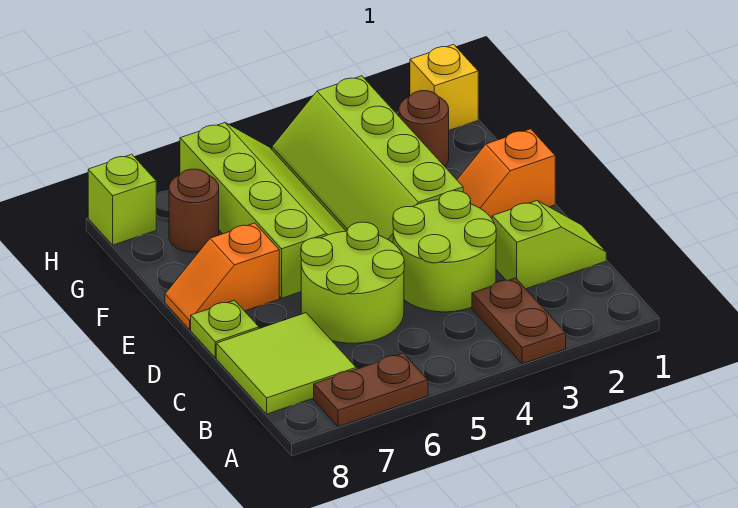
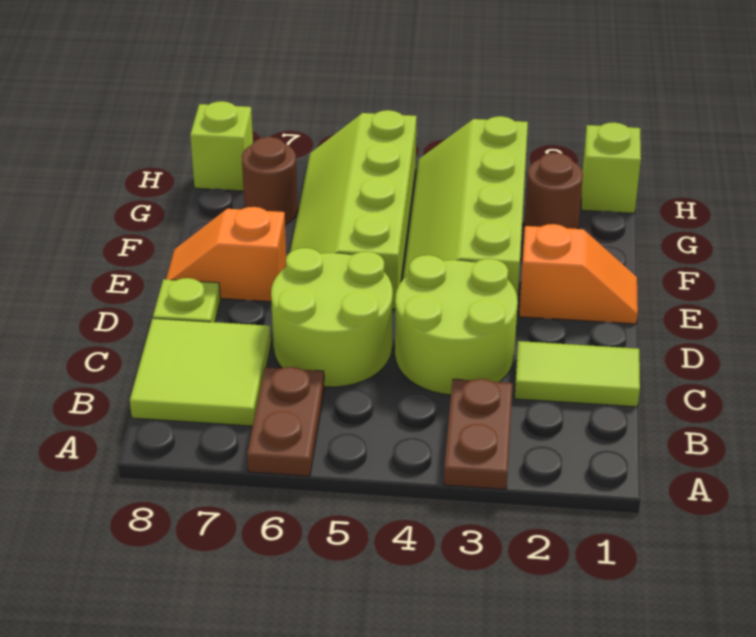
brown plate A6:A7 level 1 -> brown plate A6:B6 level 1
lime slope C1:C2 level 1 top 2 -> lime tile C1:C2 level 1
orange slope E1:E2 level 1 top 1 -> orange slope E1:E2 level 1 top 2
lime slope E5:H6 level 1 top 6 -> lime slope E5:H6 level 1 top 5
yellow brick H1 level 1 -> lime brick H1 level 1

